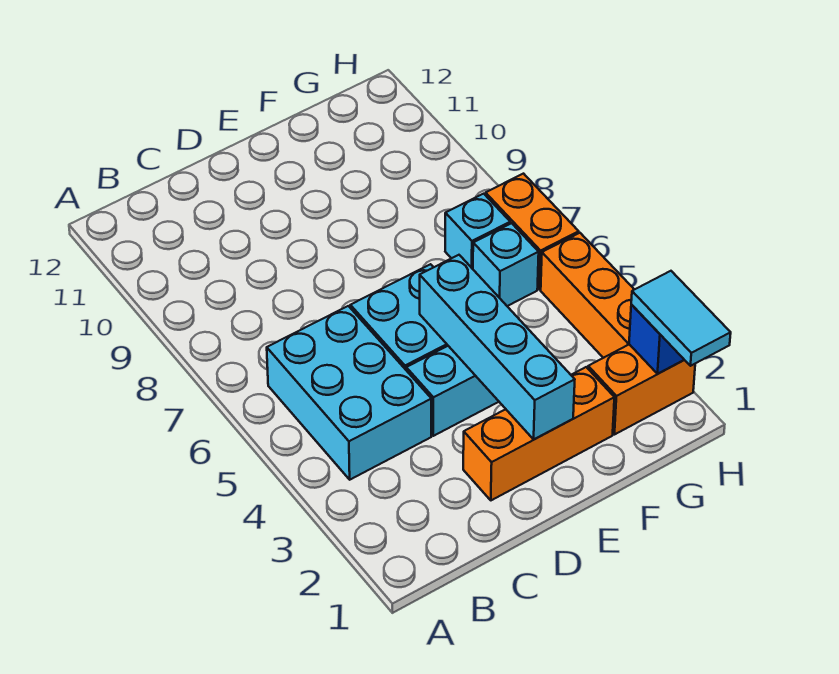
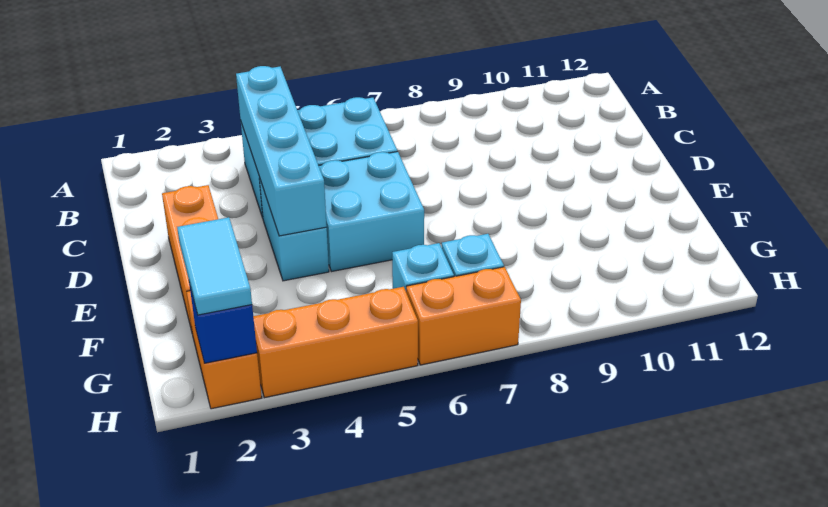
cyan brick E2:E5 level 2 -> cyan brick B4:E4 level 2
cyan tile H1:H2 level 3 -> cyan tile G2:H2 level 3

